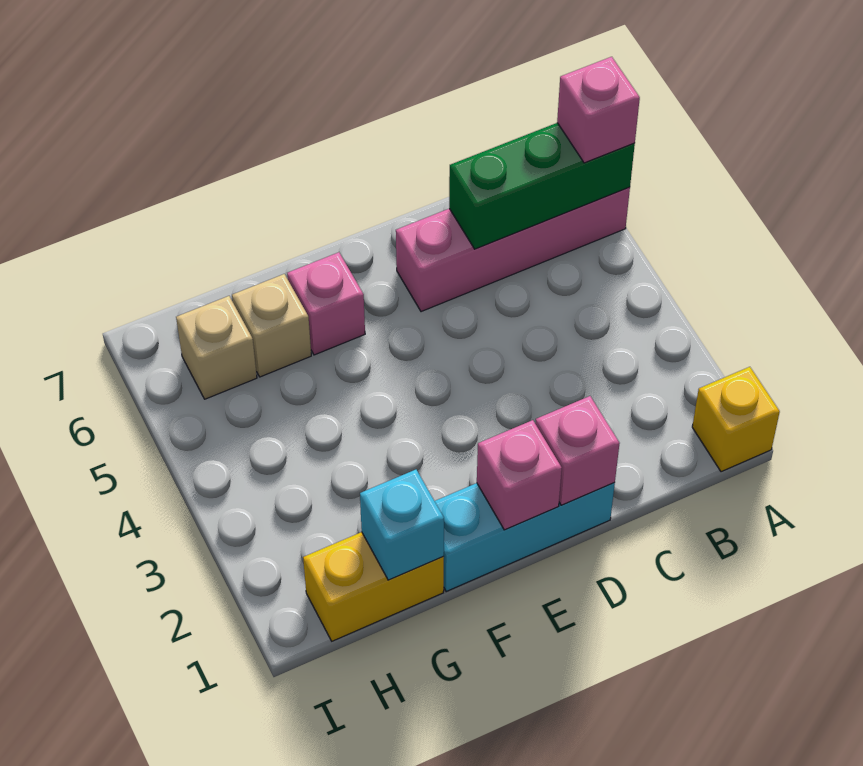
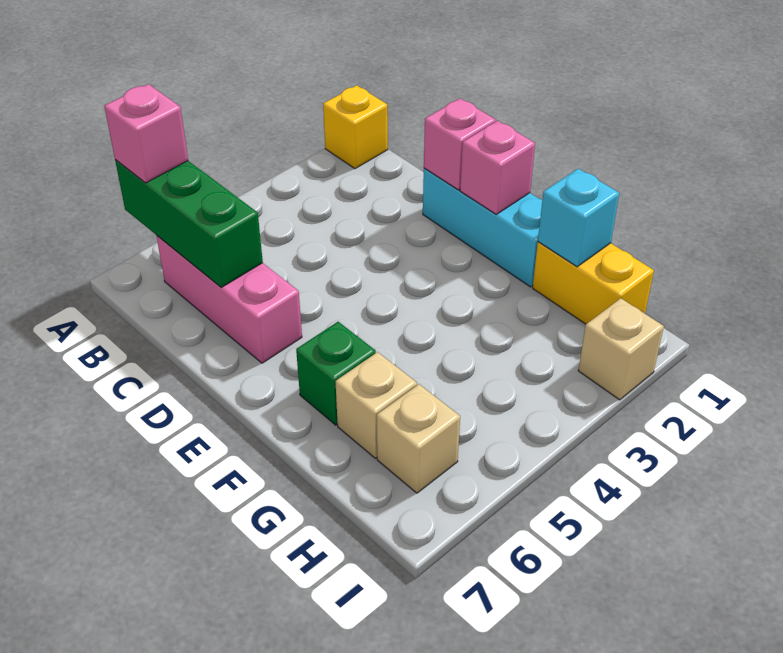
pink brick A6:D6 level 1 -> pink brick B6:D6 level 1
pink brick F6 level 1 -> green brick F6 level 1
none -> tan brick I2 level 1

